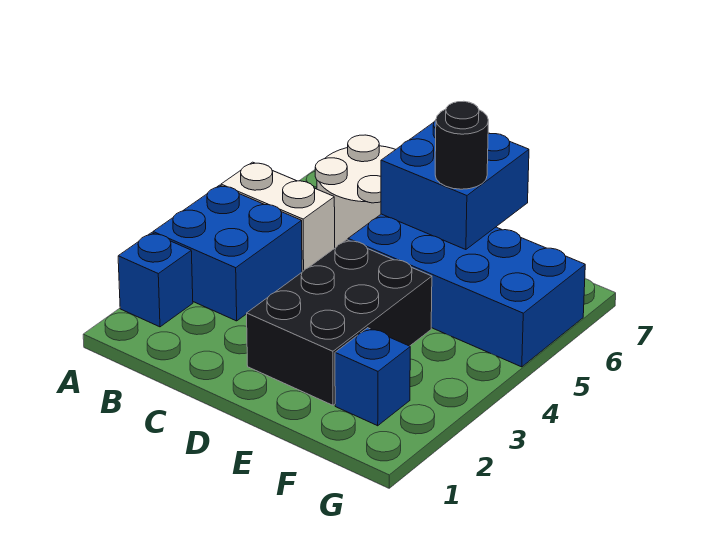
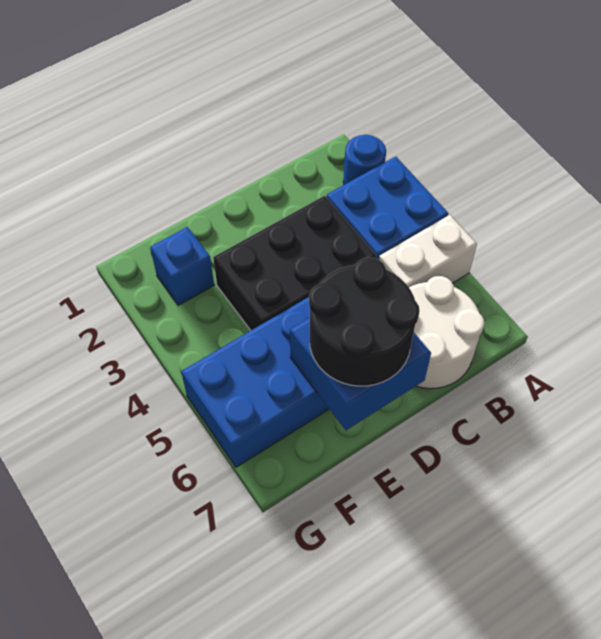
blue brick A2 level 1 -> blue round brick A2 level 1
black brick D2:E4 level 1 -> black brick C3:E4 level 1
black round brick E6 level 3 -> black round brick D6:E7 level 3

